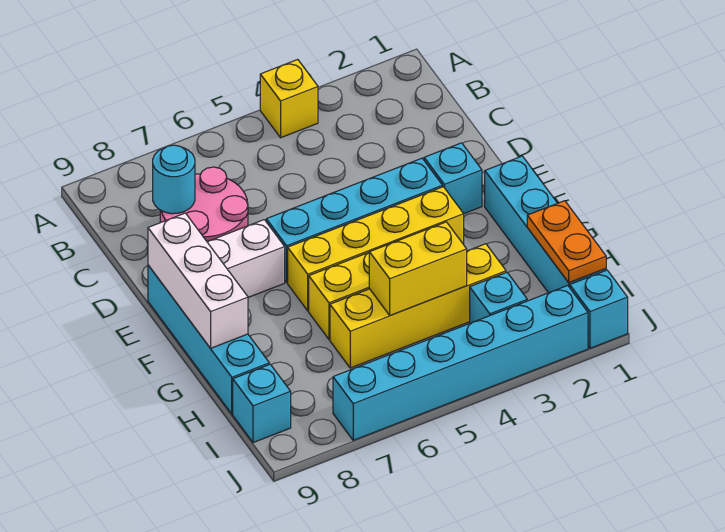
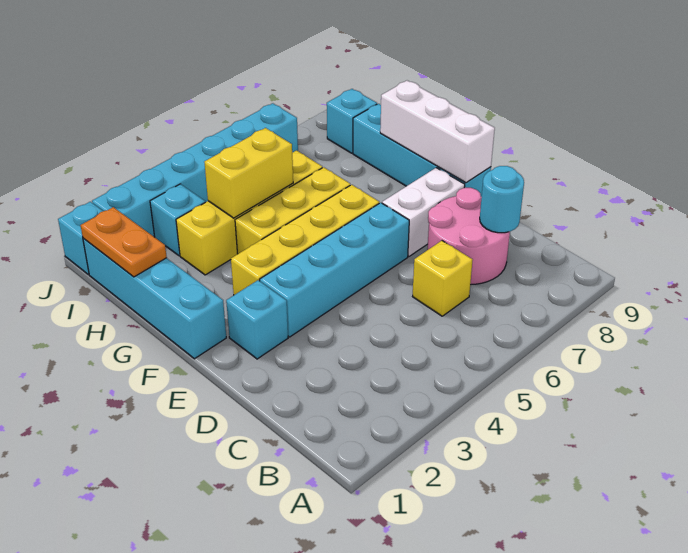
yellow brick A4 level 1 -> yellow brick C6 level 1

